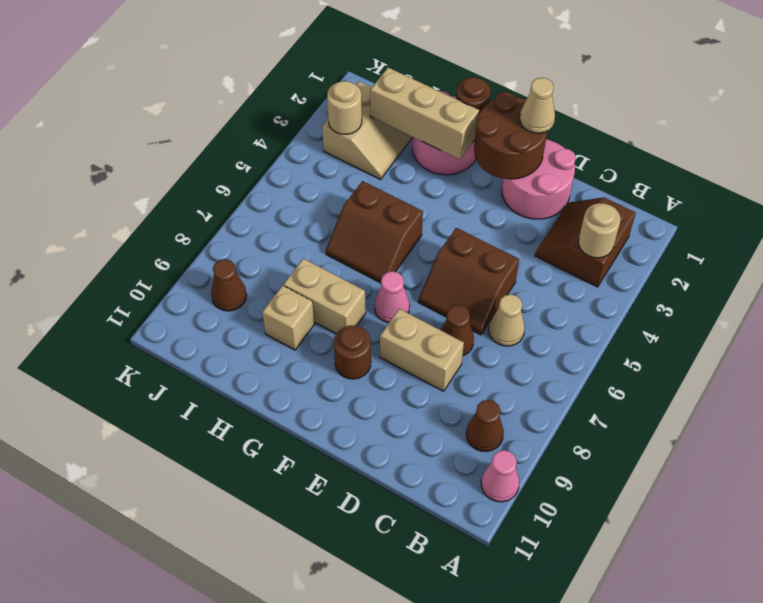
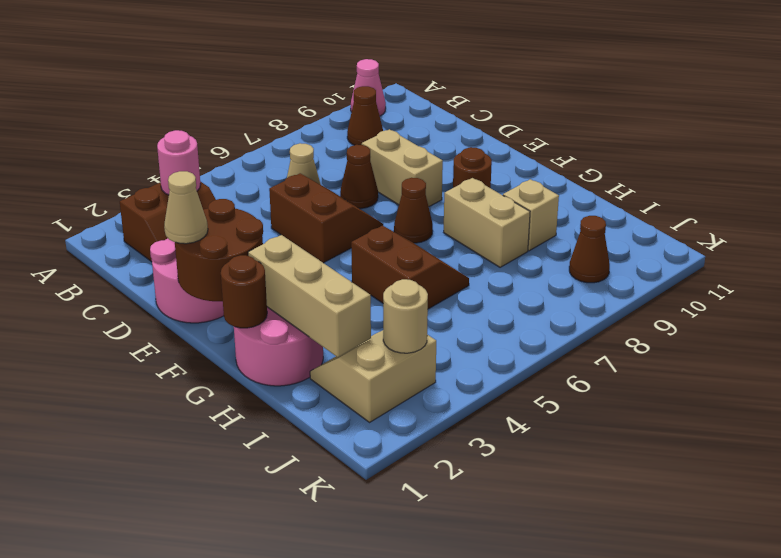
tan round brick B3 level 2 -> pink round brick B3 level 2
pink cone F7 level 1 -> brown cone F7 level 1

